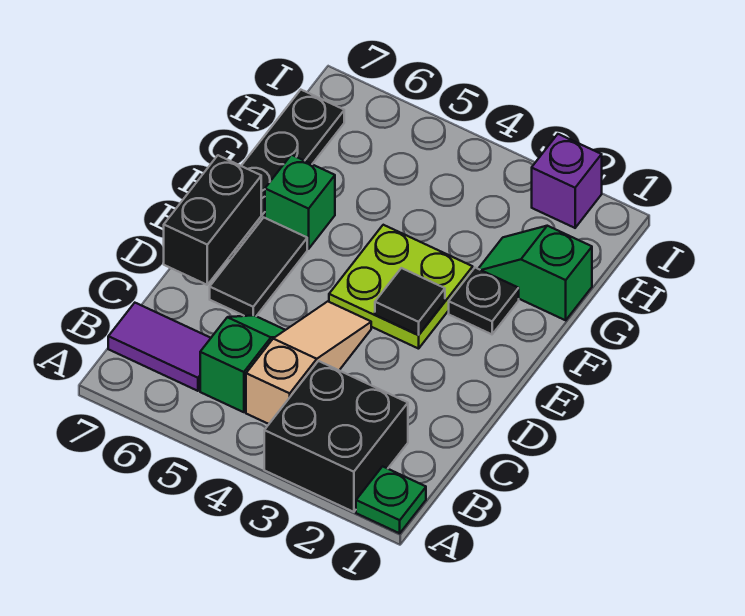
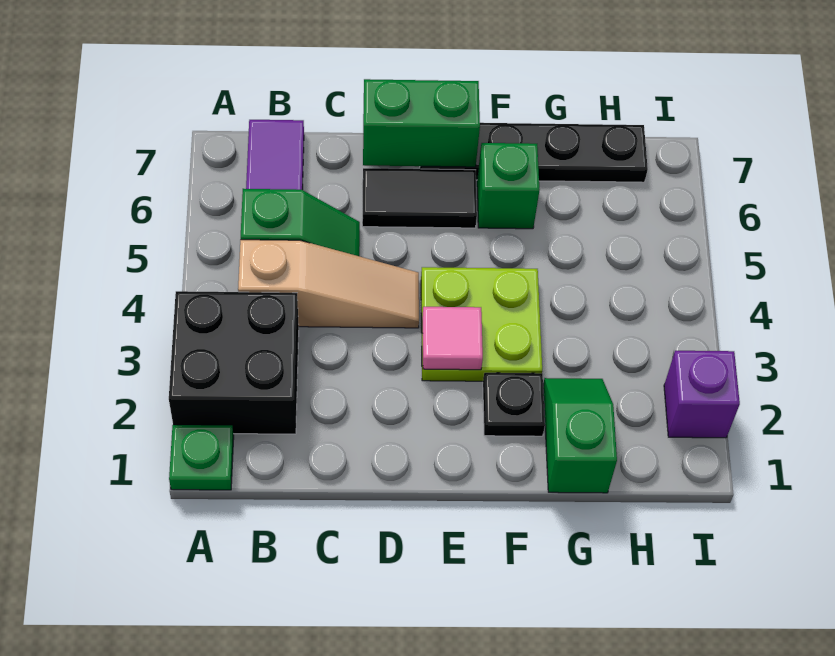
black brick D7:E7 level 2 -> green brick D7:E7 level 2
black tile E3 level 2 -> pink tile E3 level 2

